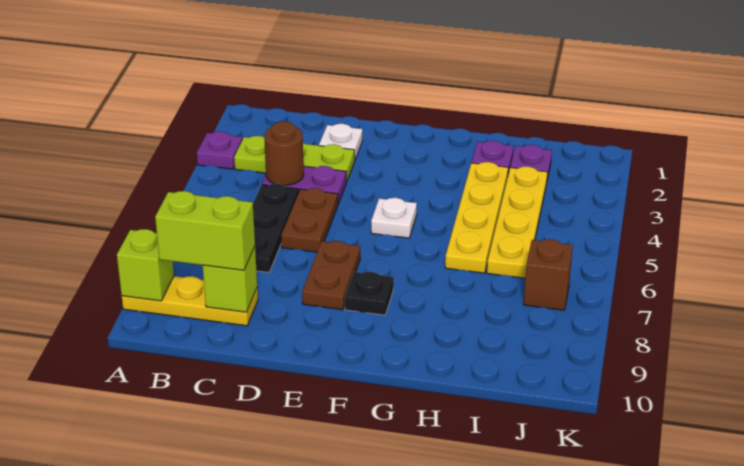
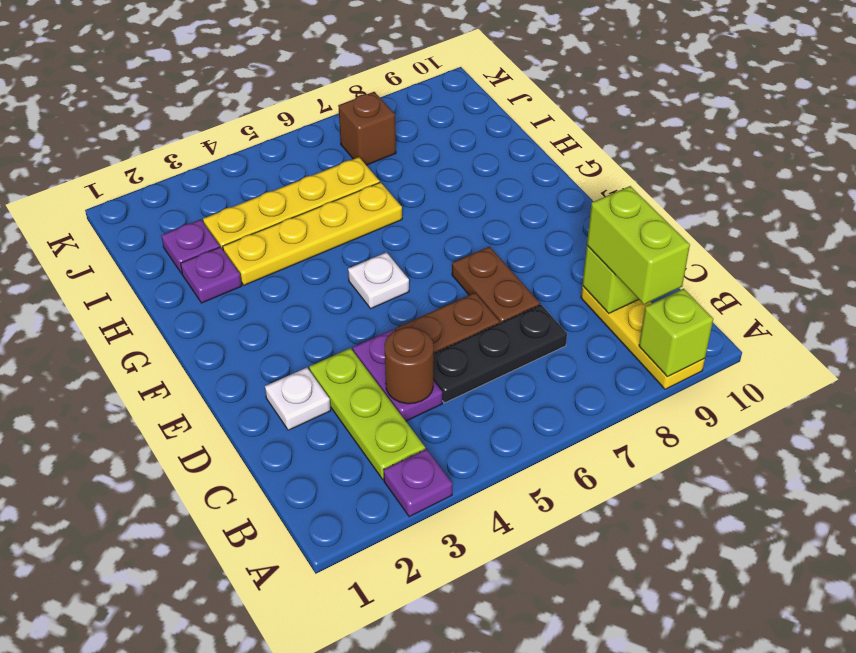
brown plate E7:E8 level 1 -> brown plate D7:E7 level 1
black plate F8 level 1 -> none

